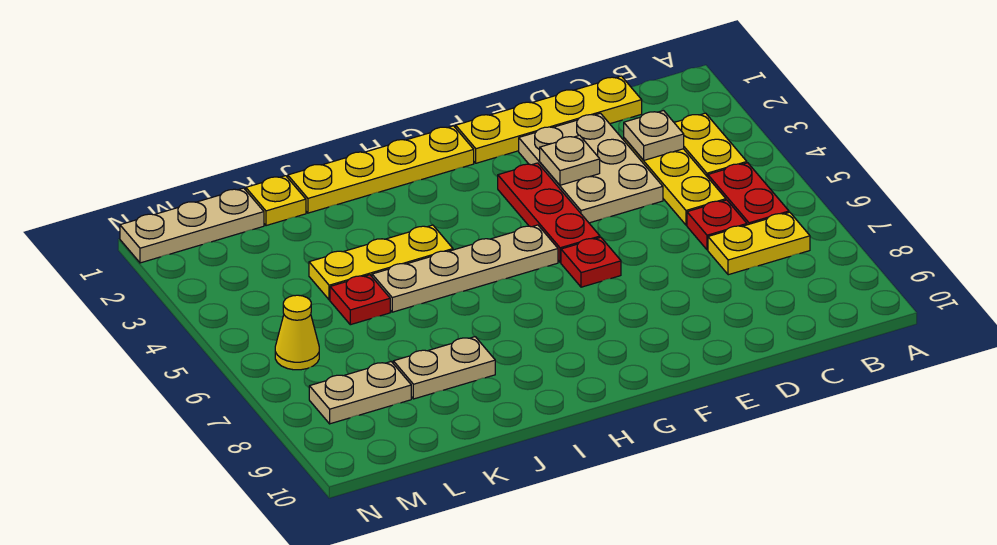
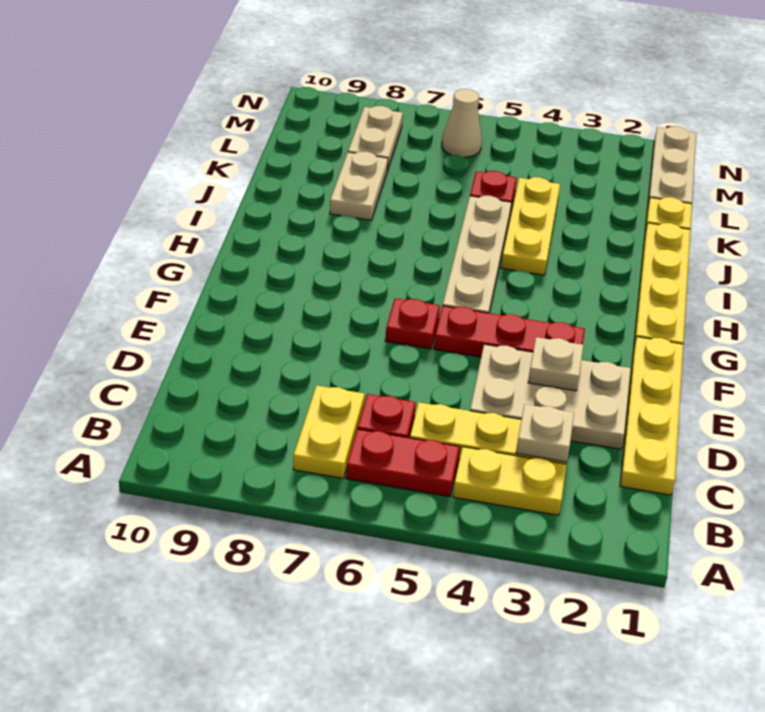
yellow cone M6 level 1 -> tan cone M6 level 1

